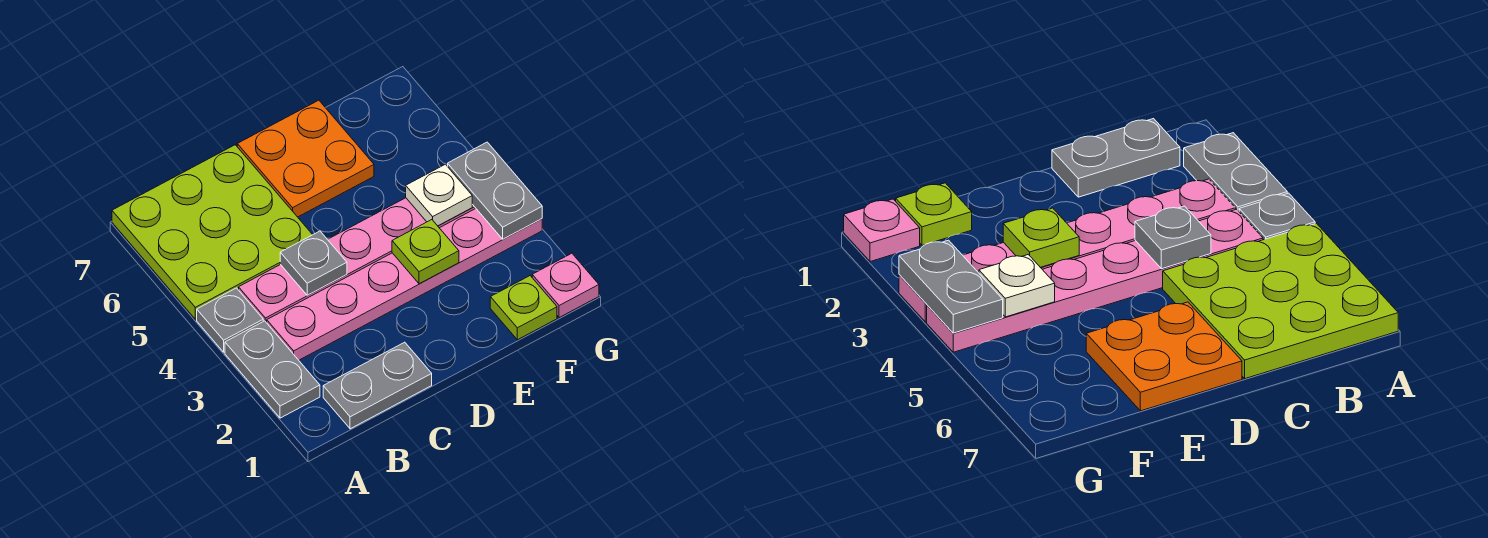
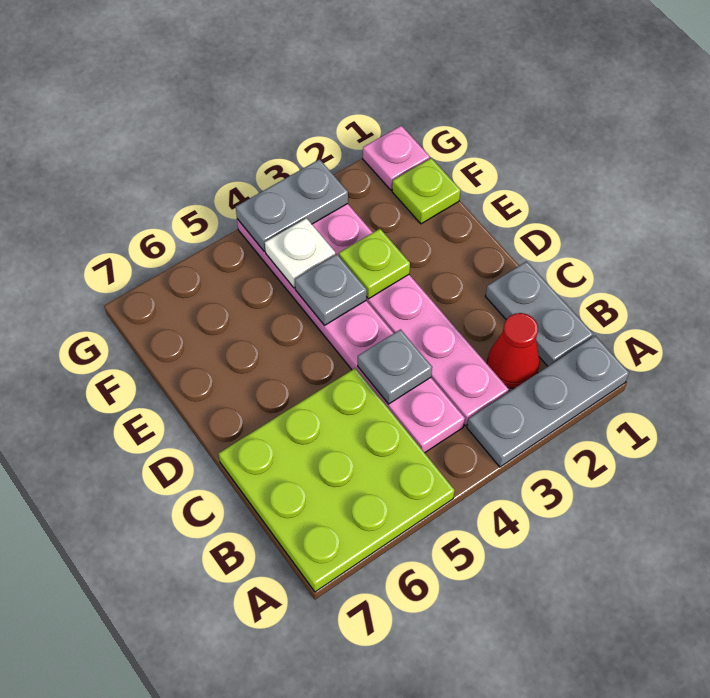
grey plate A2:A3 level 1 -> grey plate A1:A3 level 1
grey plate A4 level 1 -> grey plate E4 level 2
none -> red cone B2 level 1
orange plate D6:E7 level 1 -> none

